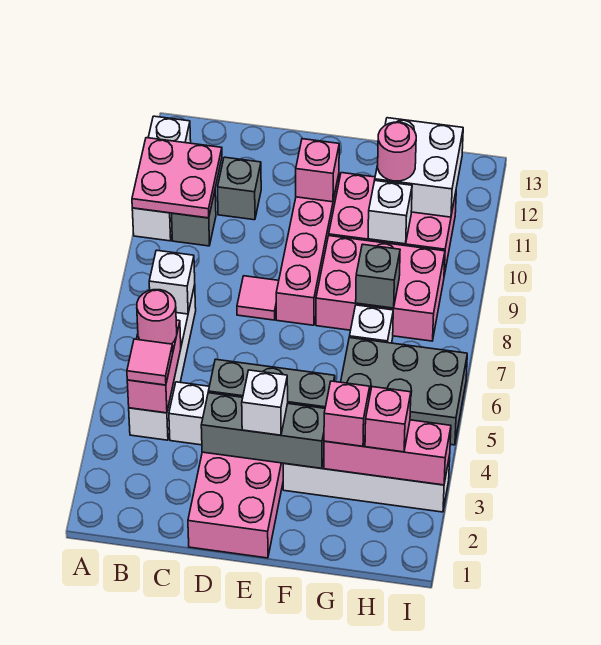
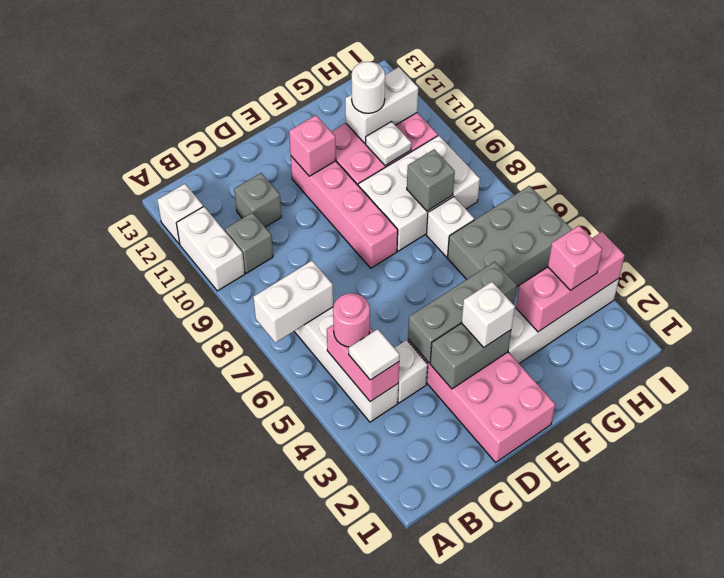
pink plate A10:B11 level 2 -> none
pink tile B4 level 3 -> white tile B4 level 3
white brick B7 level 2 -> white brick A7:B7 level 2
grey brick D3:F3 level 2 -> grey brick D3:E3 level 2
pink tile D8 level 1 -> none
pink brick F8:H9 level 1 -> white brick F8:H9 level 1
pink brick G3 level 3 -> none
white brick G10 level 2 -> white plate G10 level 2
white brick G11:H12 level 2 -> white brick G11:H11 level 2
pink round brick G11 level 3 -> white round brick G11 level 3

